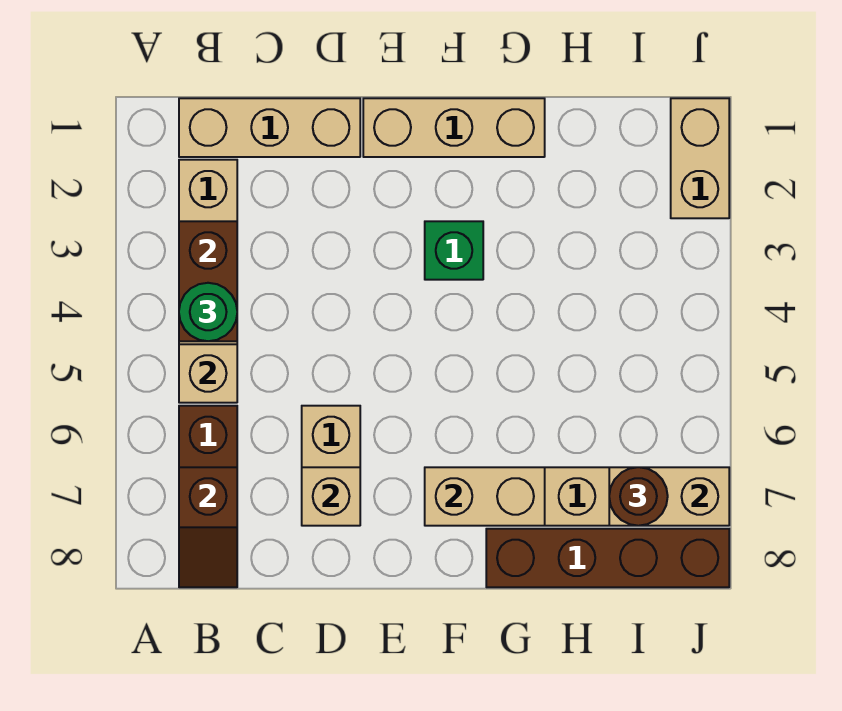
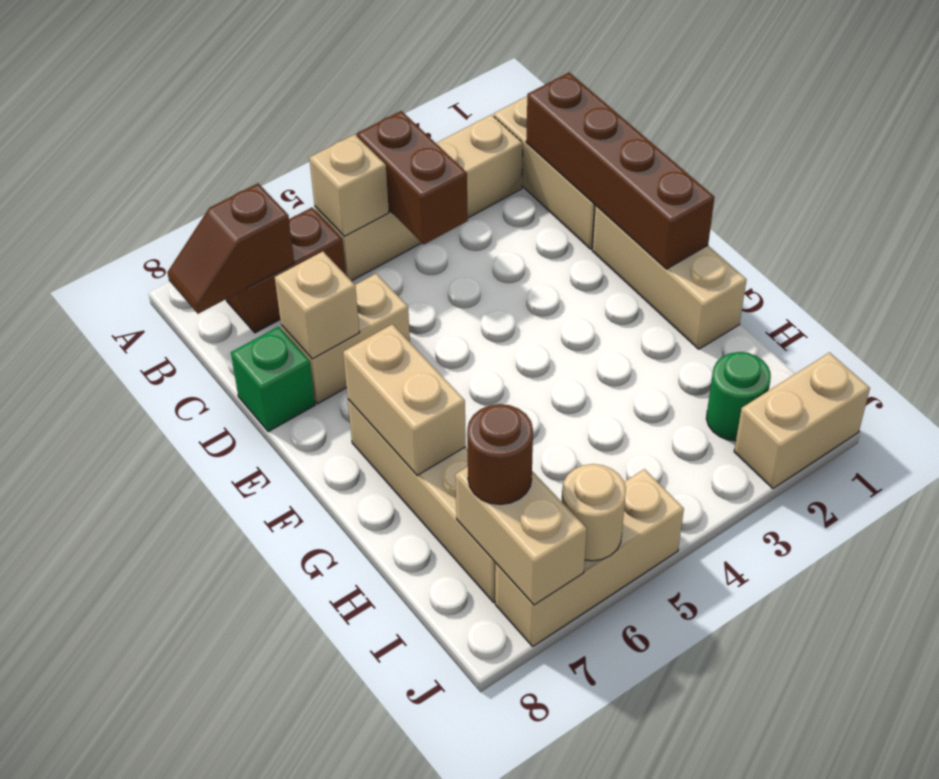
brown brick B3:B4 level 2 -> brown brick B4:C4 level 2
green round brick B4 level 3 -> green round brick I2 level 1
green brick F3 level 1 -> green brick D8 level 1
brown brick G8:J8 level 1 -> brown brick C1:F1 level 2
none -> tan brick J5:J7 level 1
none -> tan round brick J6 level 2

